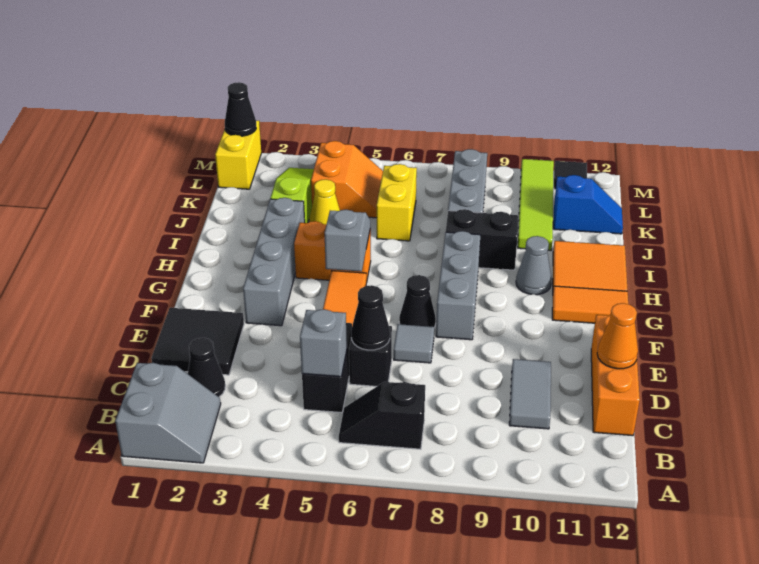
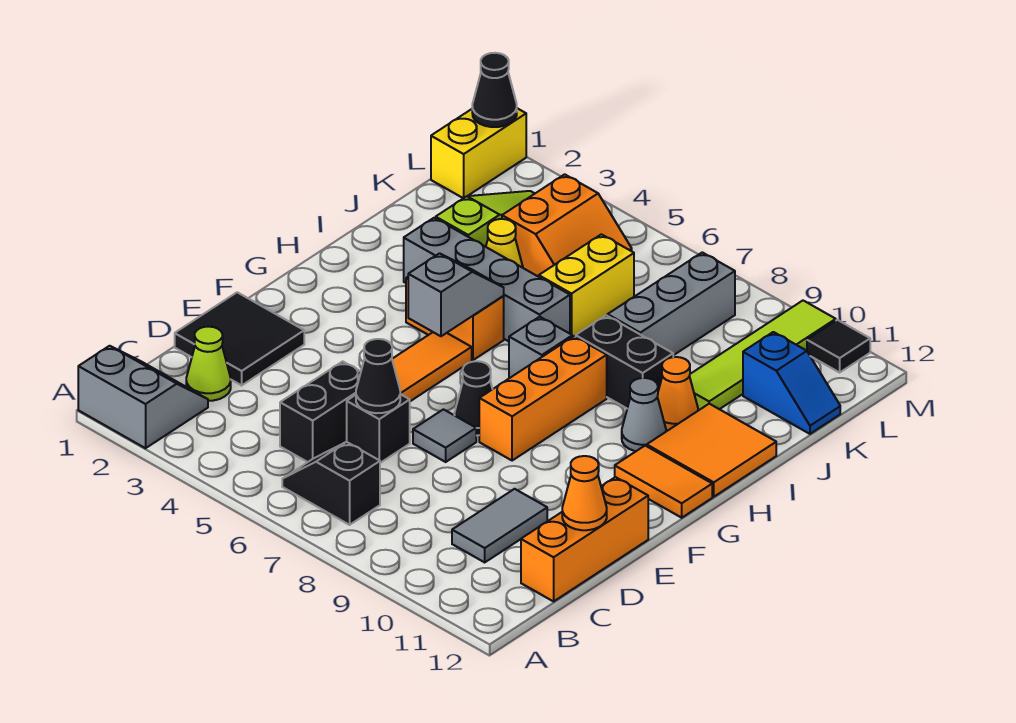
grey slope A1:B2 level 1 top 1 -> grey slope A1:B2 level 1 top A
black cone C2 level 1 -> lime cone C2 level 1
grey brick C5 level 2 -> grey brick H7 level 1
grey brick F3:I3 level 1 -> grey brick I3:I6 level 1
grey brick F8:H8 level 1 -> orange brick F8:H8 level 1
none -> orange cone I10 level 1

